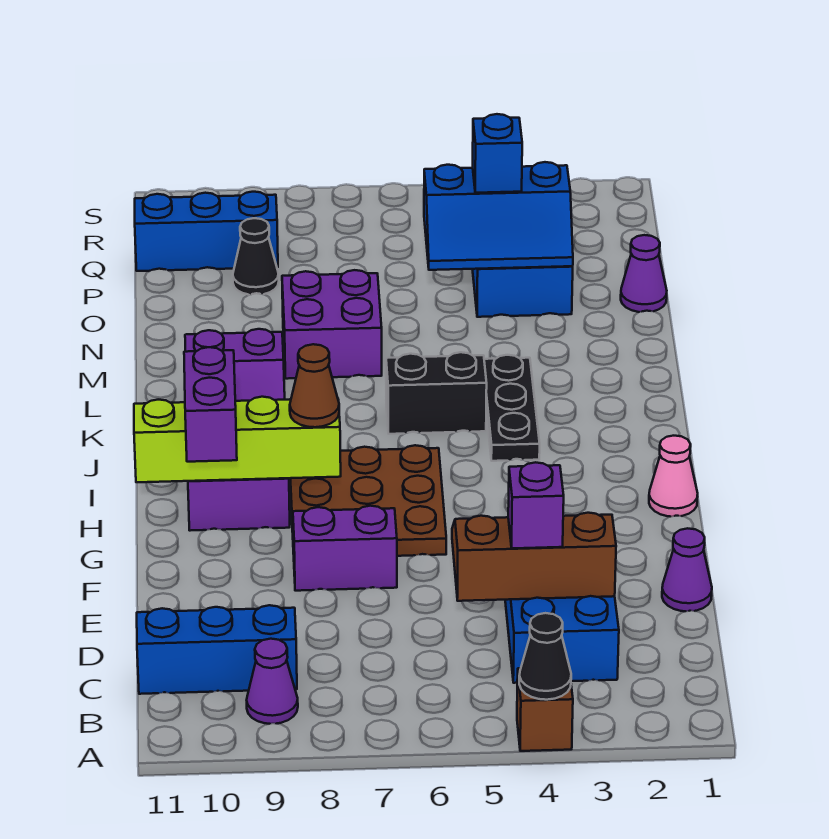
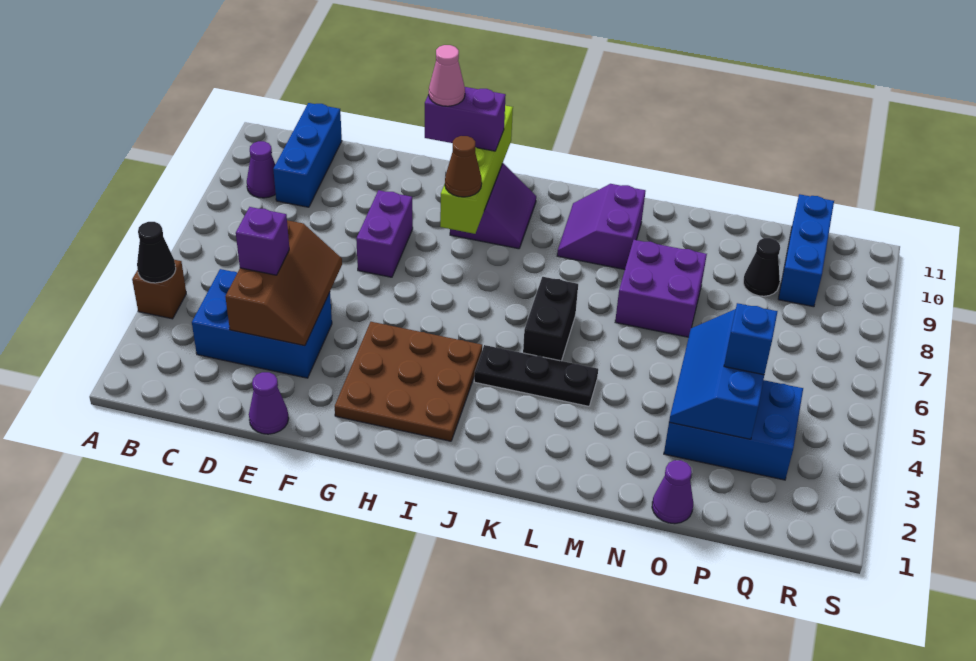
brown plate G6:I8 level 1 -> brown plate G2:I4 level 1
pink cone H1 level 1 -> pink cone G10 level 4

